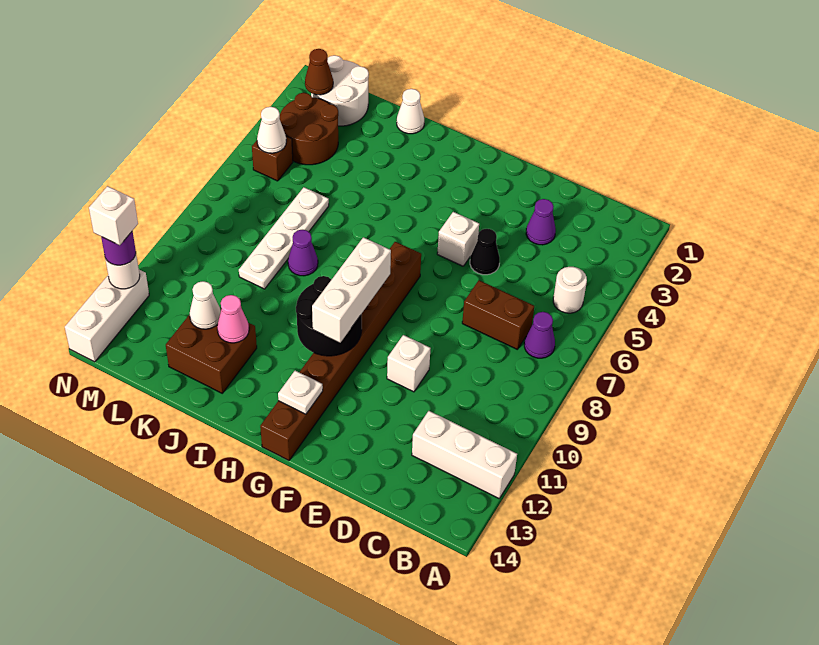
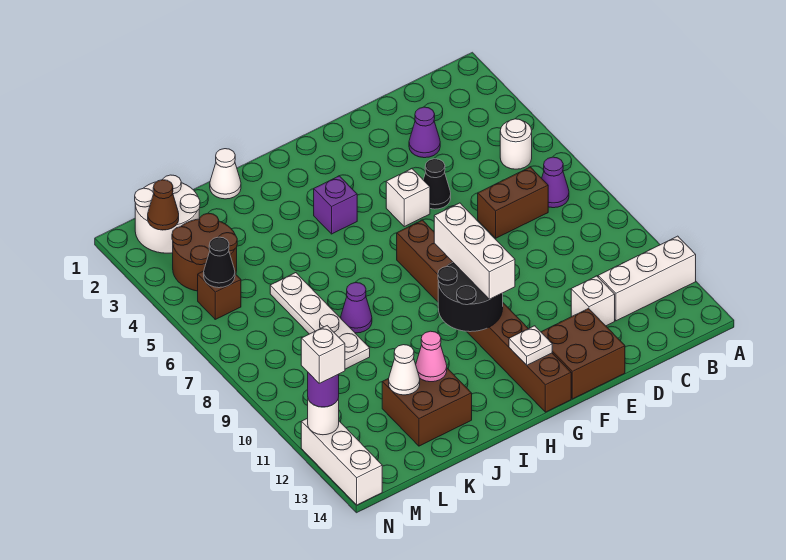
white brick E10 level 1 -> white brick D12 level 1
none -> brown brick E13:F14 level 1
none -> purple brick H4 level 1
white cone M5 level 2 -> black cone M5 level 2

